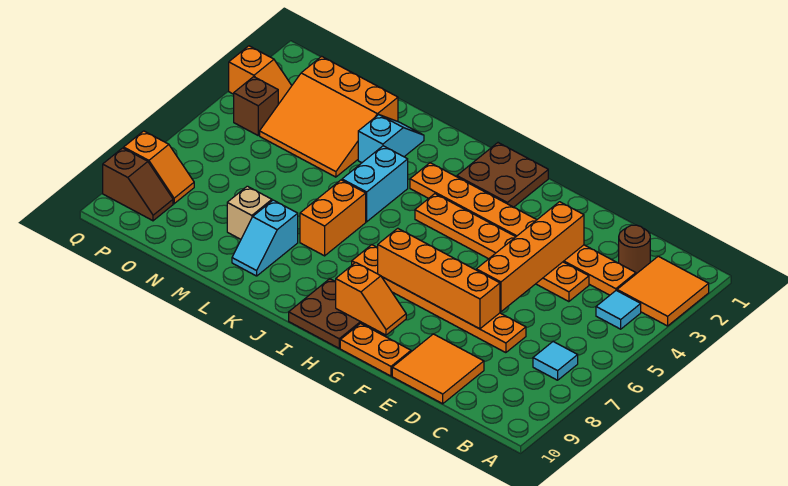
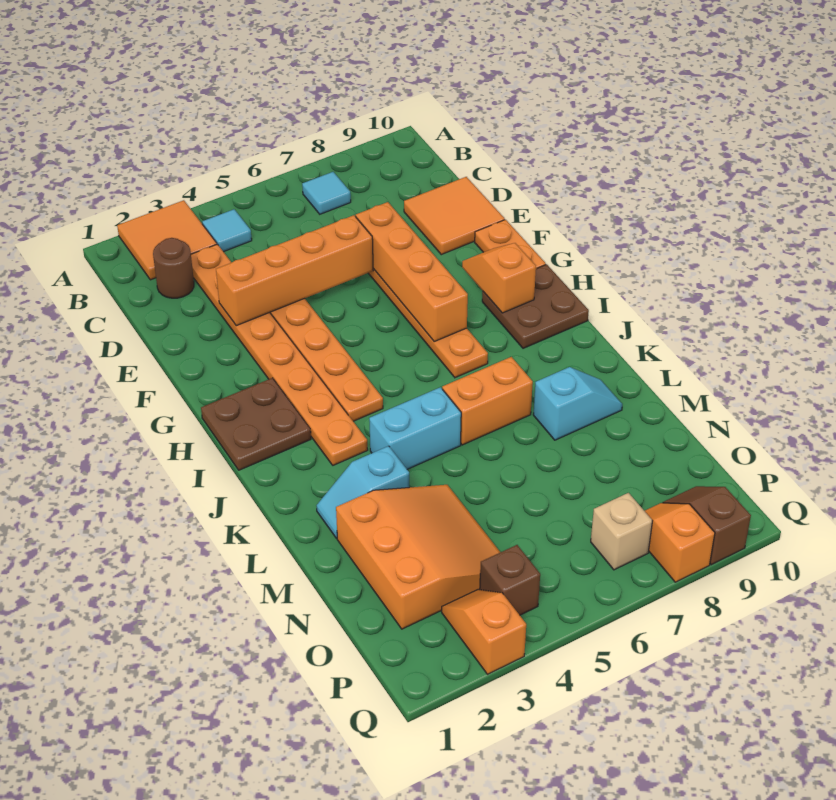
tan brick M8 level 1 -> tan brick P7 level 1

